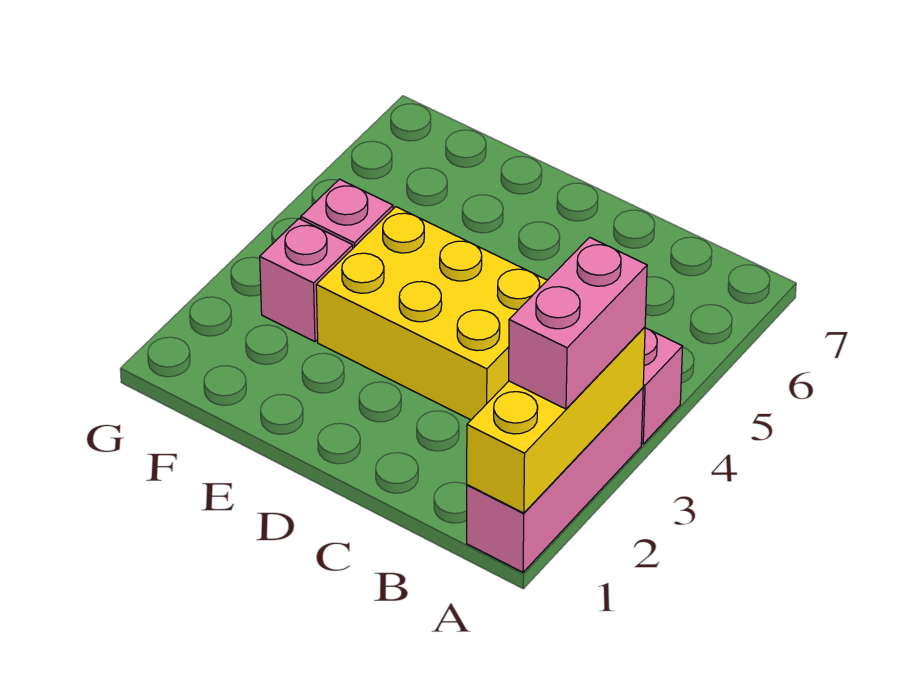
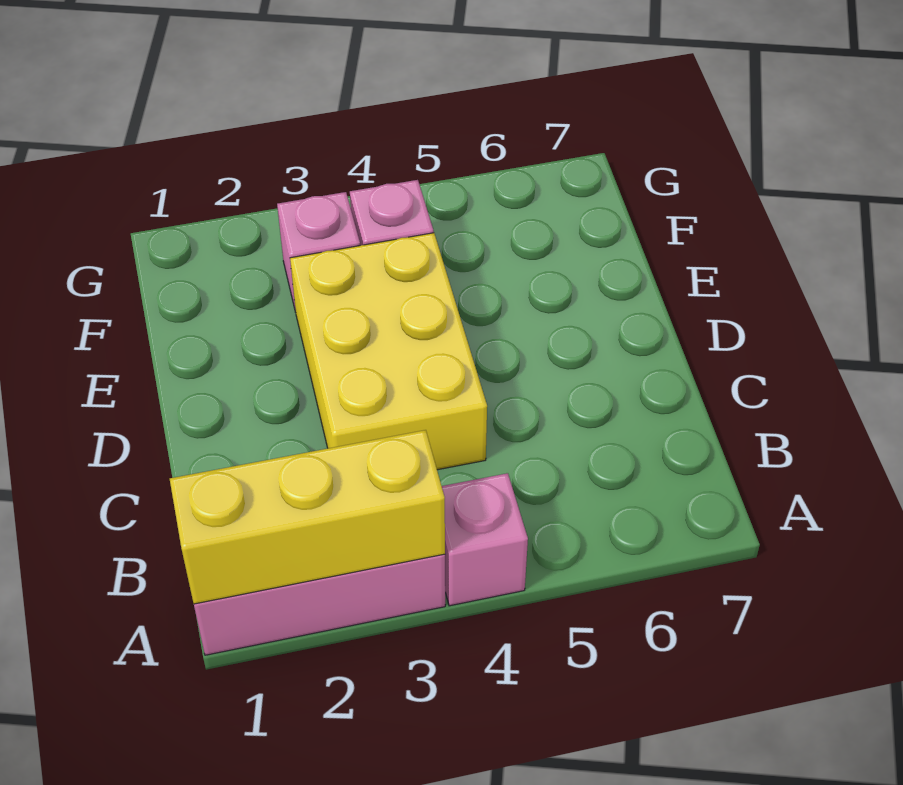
pink brick A2:A3 level 3 -> none

